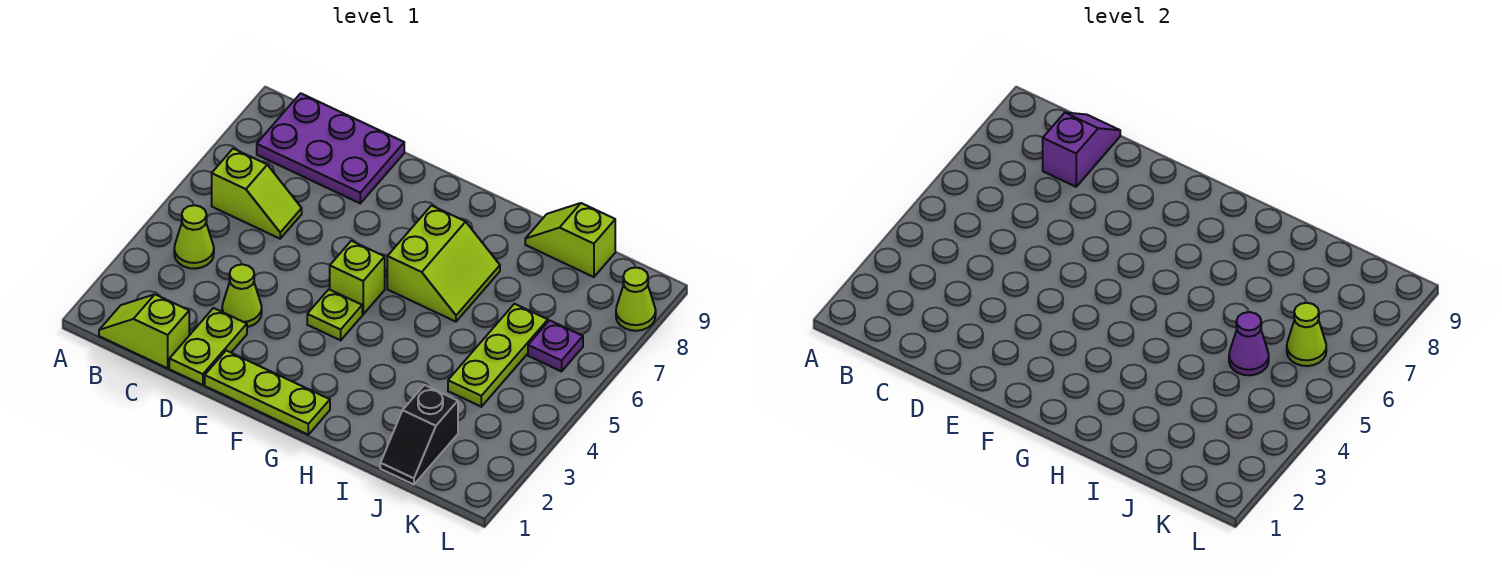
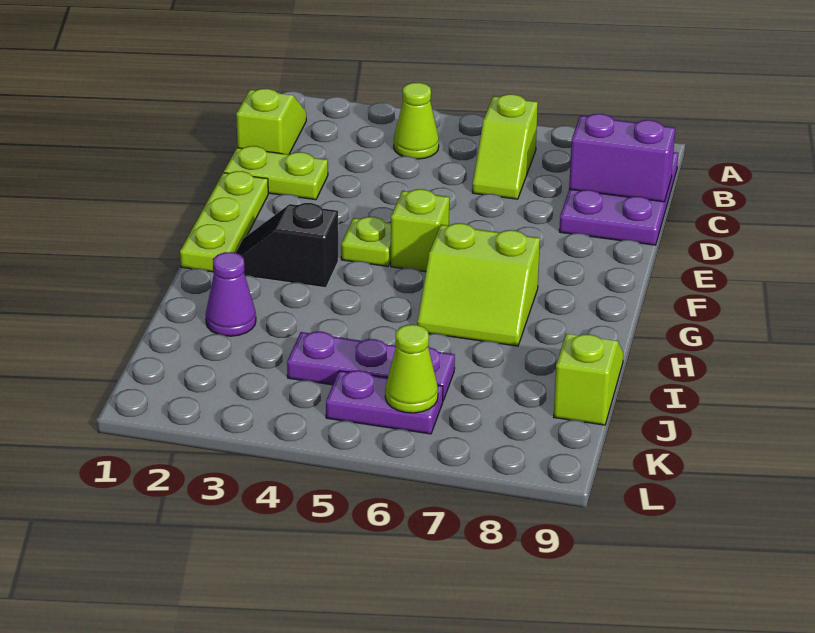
purple slope C8:C9 level 2 top 8 -> purple brick C8:C9 level 2
lime cone D3 level 1 -> none
black slope J1:J2 level 1 top 2 -> black slope G2:G3 level 1 top 3
lime plate J4:J6 level 1 -> purple plate J4:J6 level 1
purple cone J5 level 2 -> purple cone I2 level 1
purple plate K6 level 1 -> purple plate K5:K6 level 1
lime cone L8 level 1 -> none

